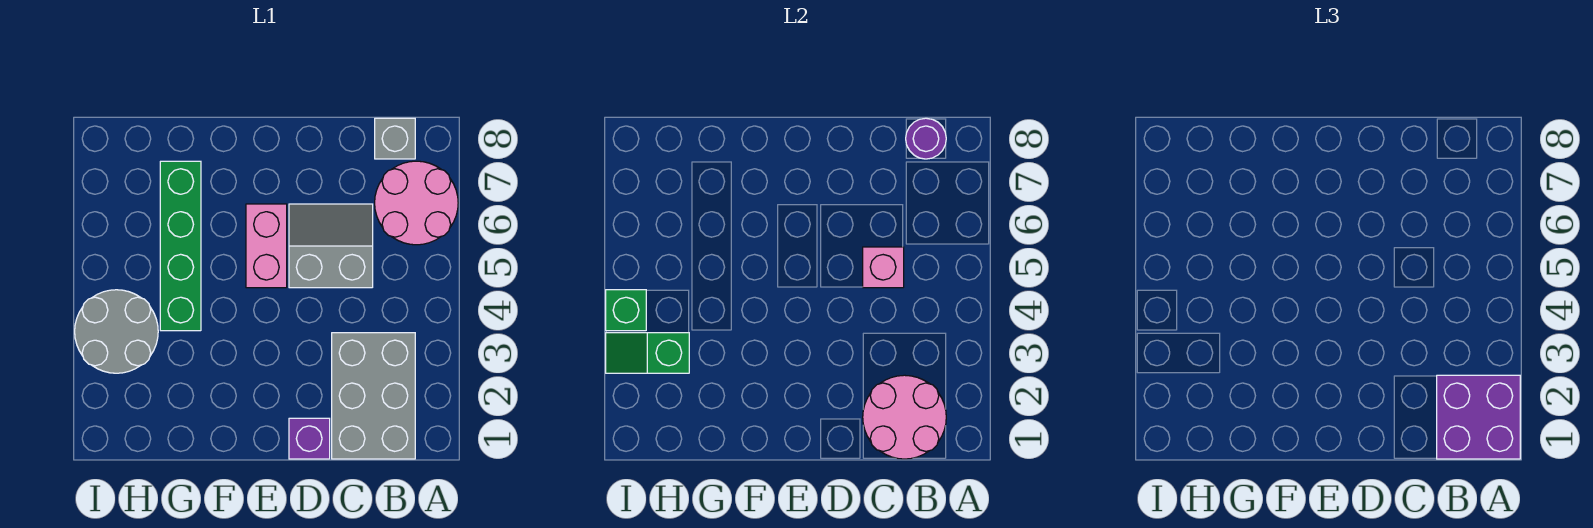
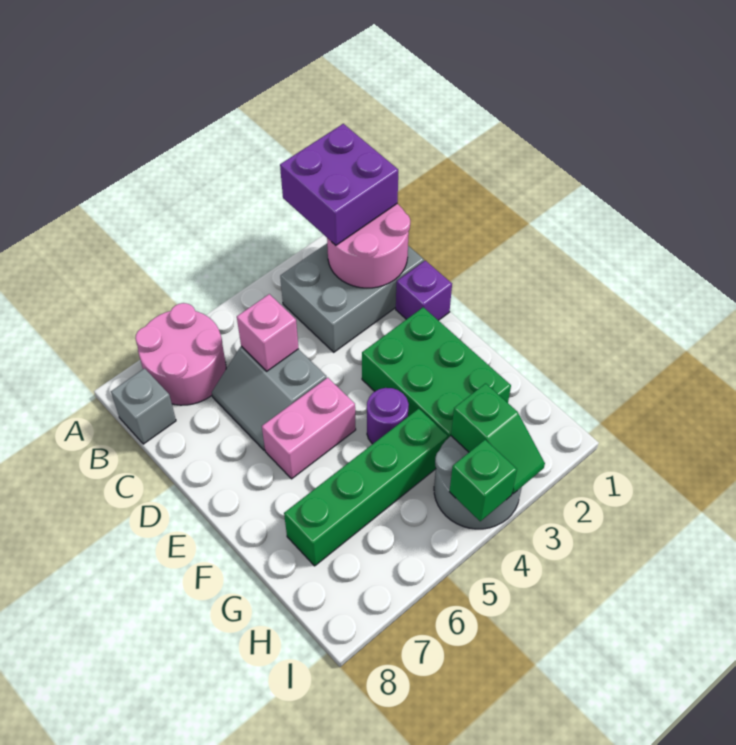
purple round brick B8 level 2 -> purple round brick F4 level 1
none -> green brick E2:G3 level 1

